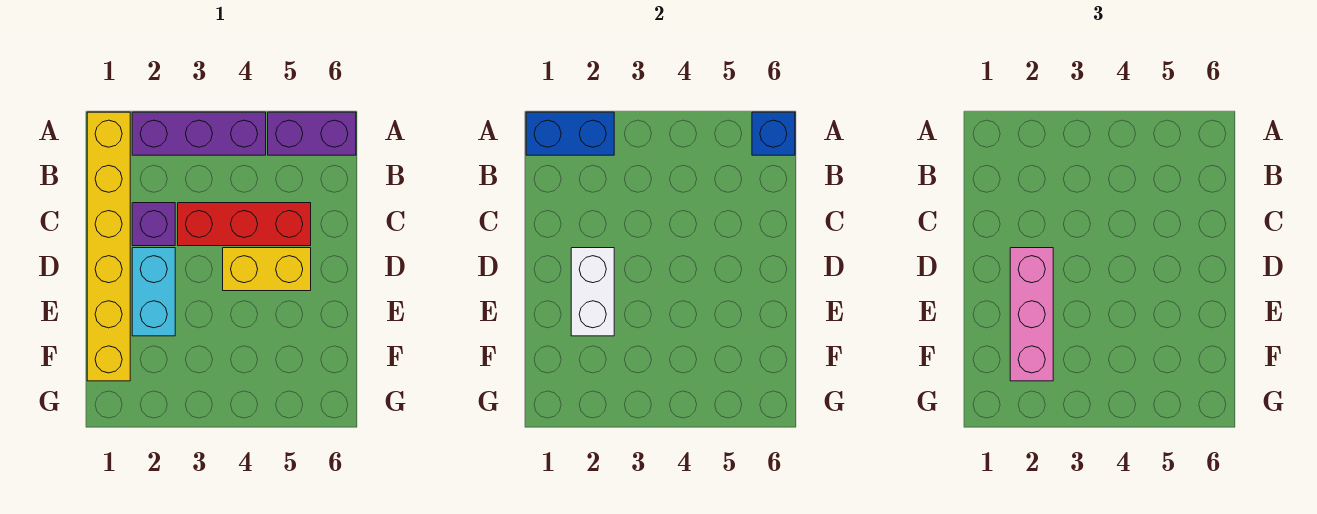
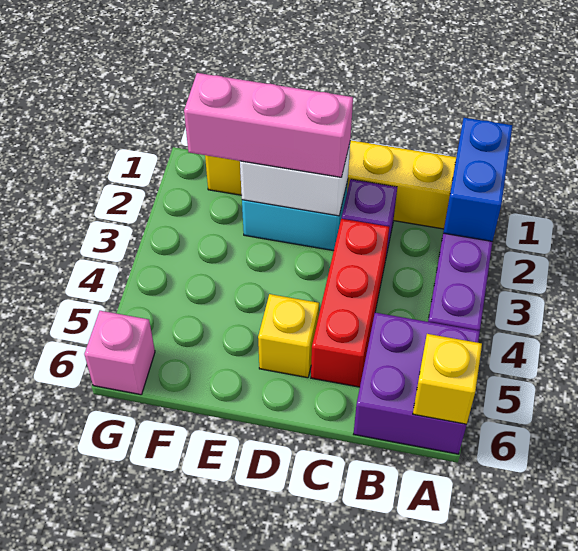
purple brick A5:A6 level 1 -> purple brick A5:B6 level 1
blue brick A6 level 2 -> yellow brick A6 level 2
yellow brick D4:D5 level 1 -> yellow brick D5 level 1
none -> pink brick G6 level 1

